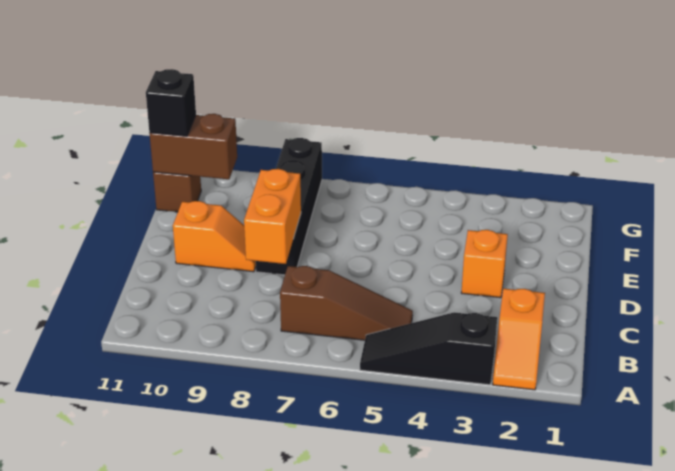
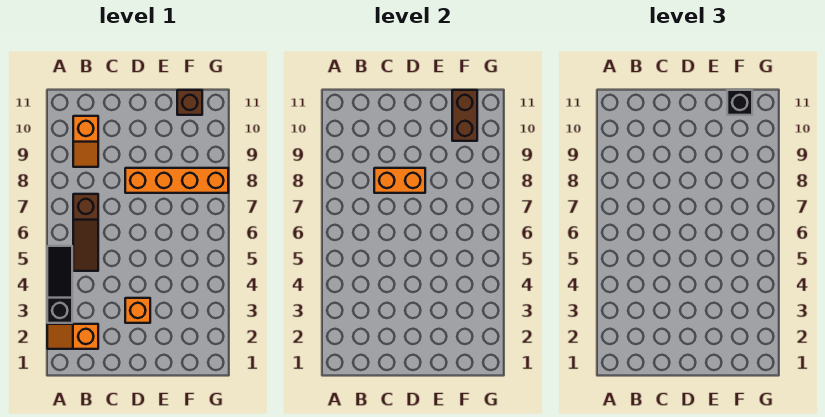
black brick D8:G8 level 1 -> orange brick D8:G8 level 1
orange slope D9:D10 level 1 top 10 -> orange slope B9:B10 level 1 top 10

